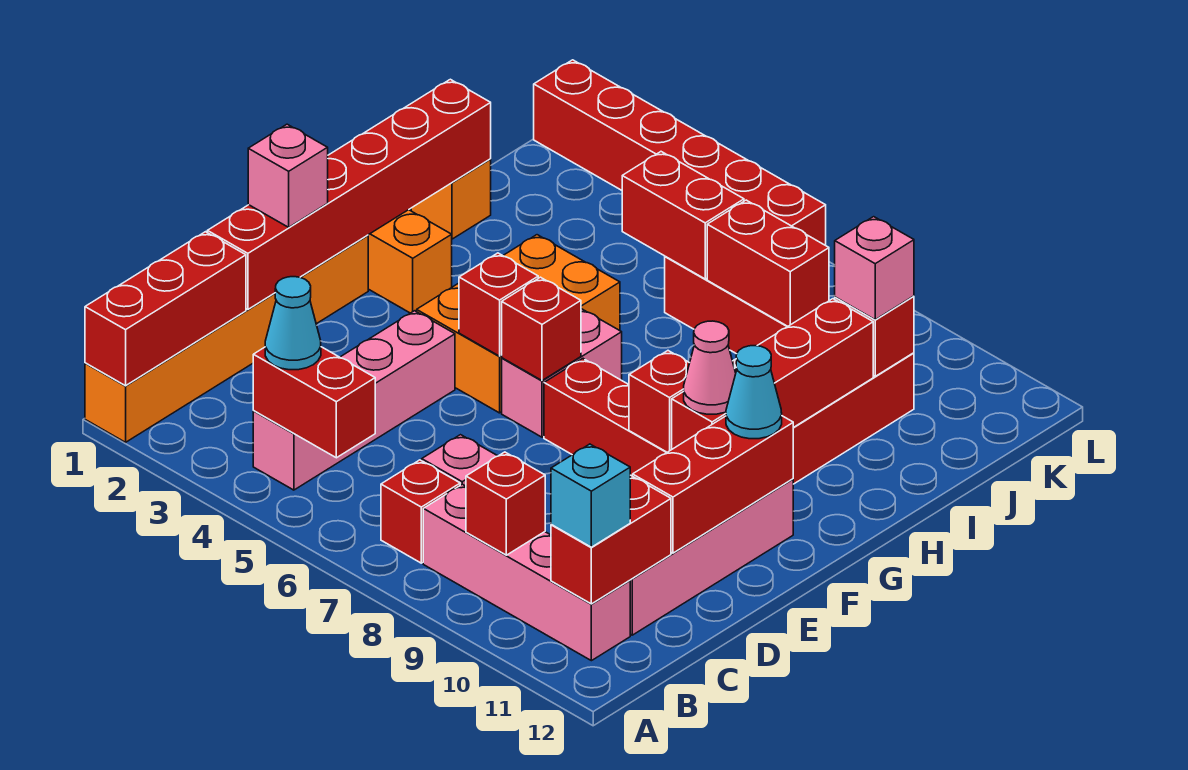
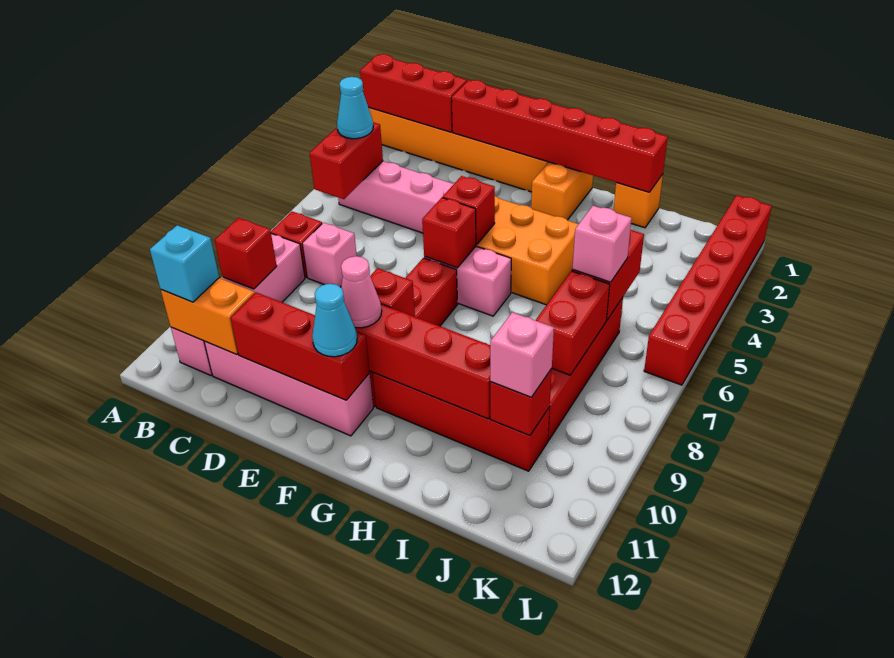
red brick B11:C11 level 2 -> orange brick B11:C11 level 2
pink brick E1 level 3 -> pink brick J6 level 3

